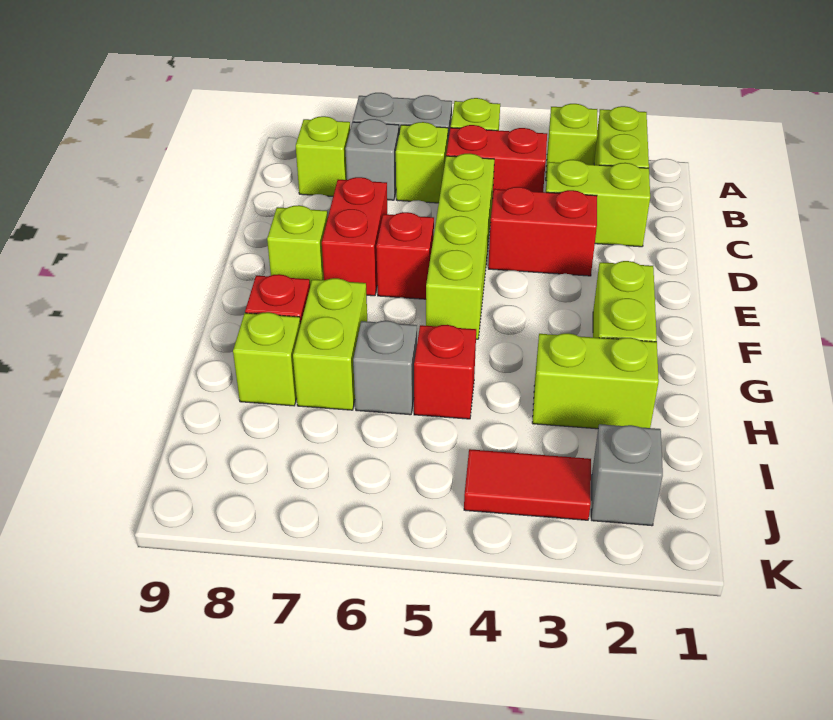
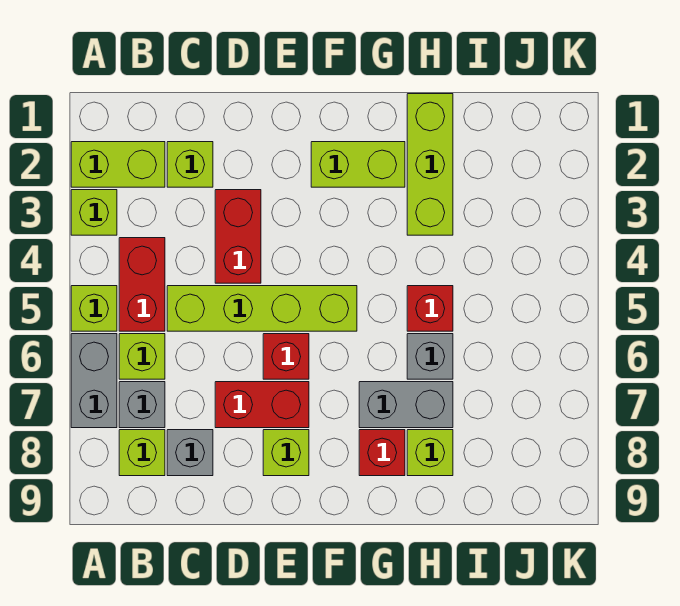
lime brick C2:C3 level 1 -> lime brick C2 level 1
lime brick G7:H7 level 1 -> grey brick G7:H7 level 1
lime brick H2:H3 level 1 -> lime brick H1:H3 level 1
grey brick J2 level 1 -> grey brick C8 level 1
red tile J3:J4 level 1 -> none

